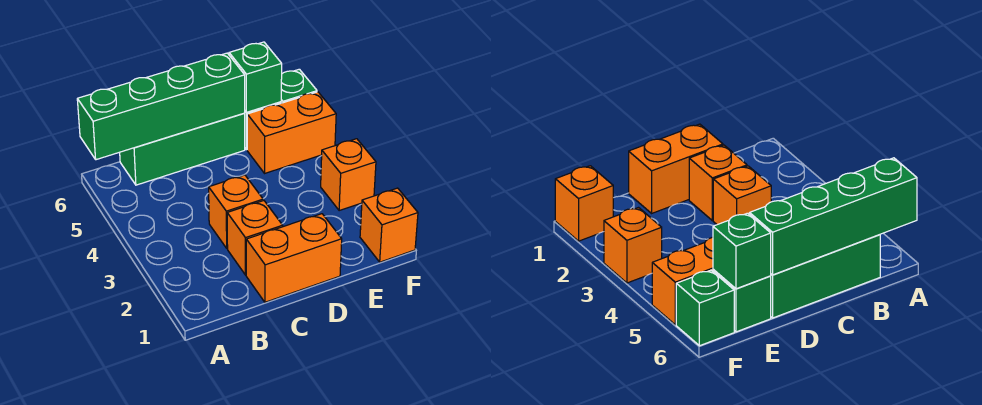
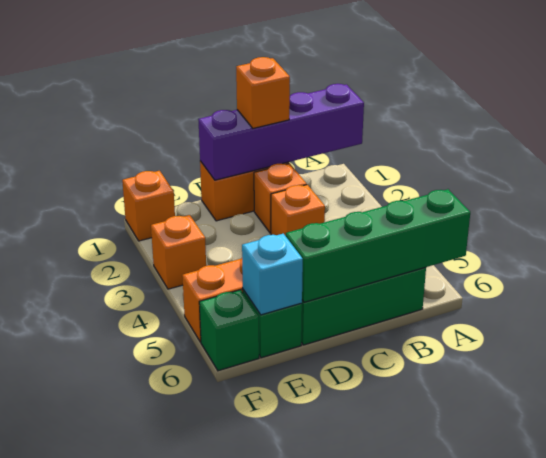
none -> purple brick A1:D1 level 2
none -> orange brick C1 level 3
green brick E6 level 2 -> cyan brick E6 level 2

